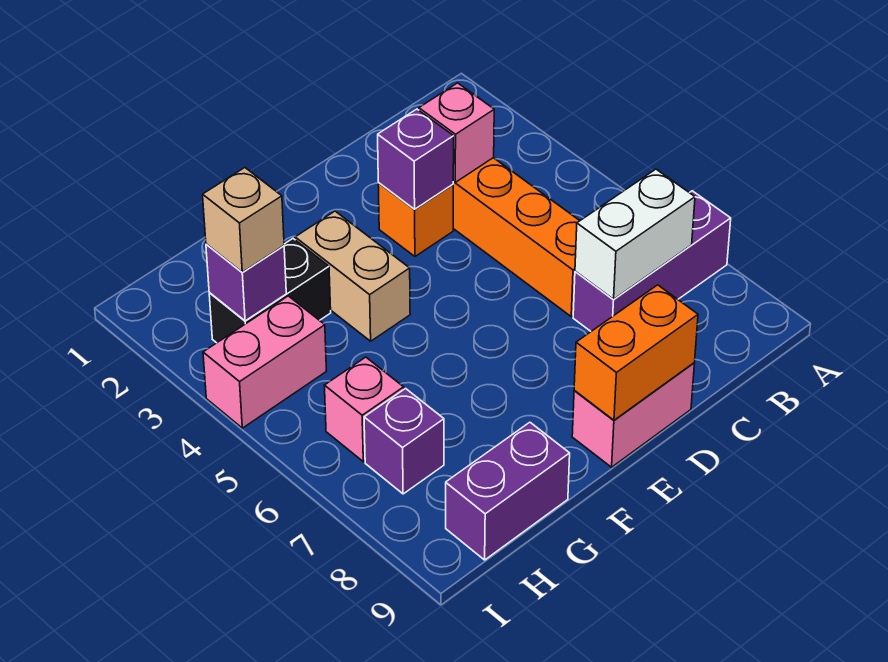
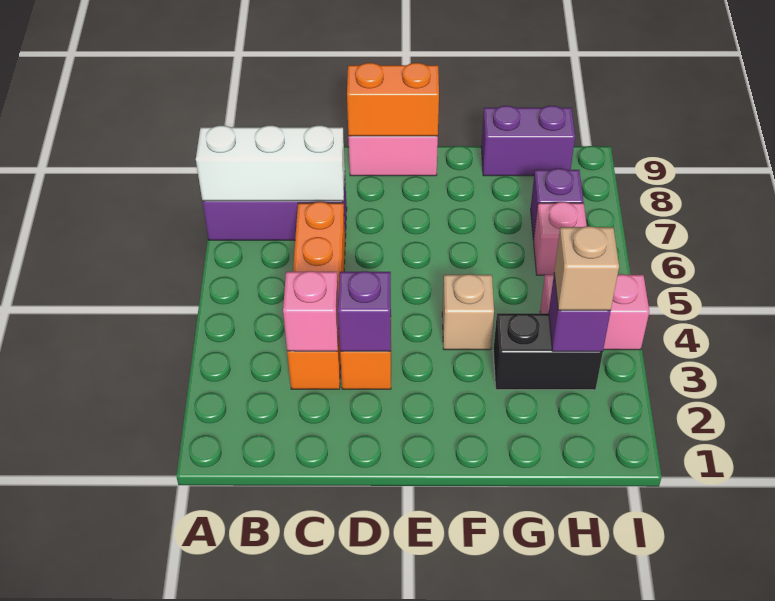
white brick B7:C7 level 2 -> white brick A7:C7 level 2
tan brick F3:F4 level 1 -> tan brick F4 level 1

